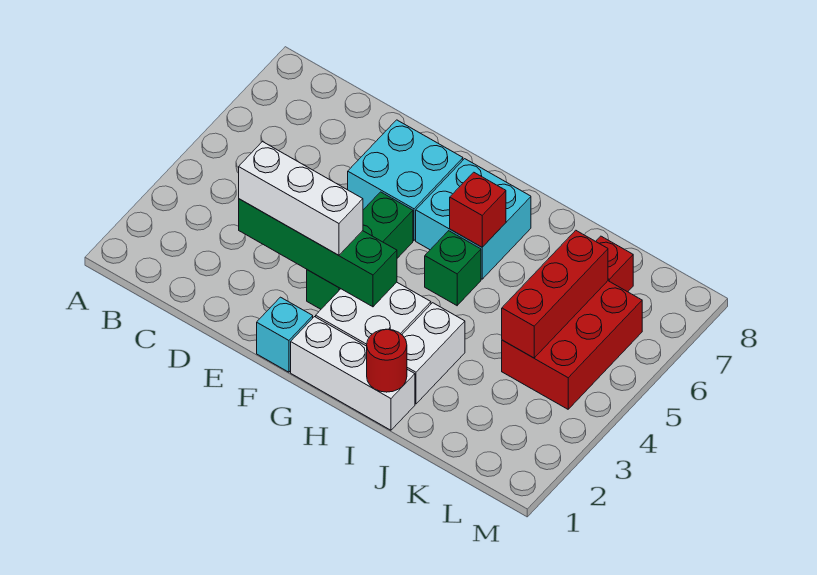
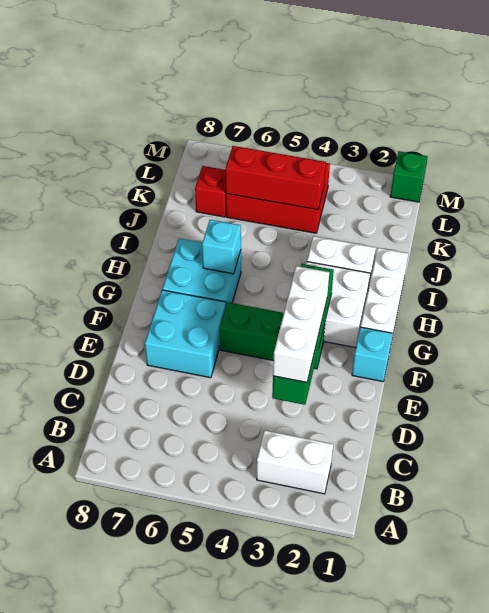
none -> white brick B2:B3 level 1
green brick H5 level 1 -> green brick M1 level 1
red brick H6 level 2 -> cyan brick H6 level 2
red round brick I1 level 2 -> none

